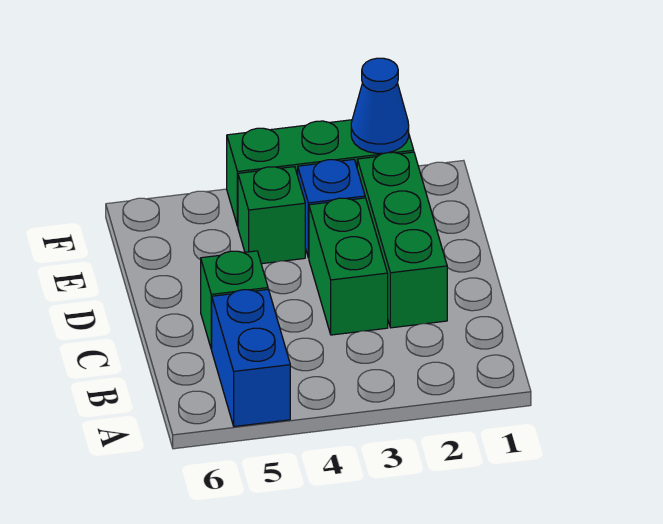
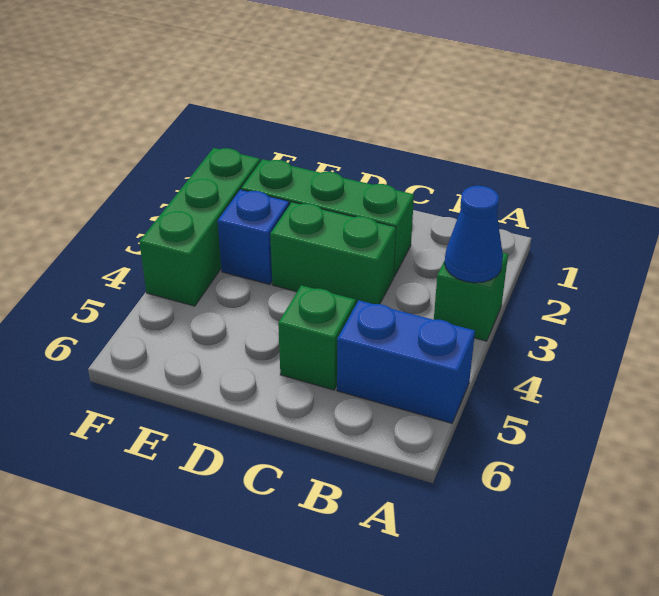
green brick E4 level 1 -> green brick A3 level 1
blue cone F2 level 2 -> blue cone A3 level 2

